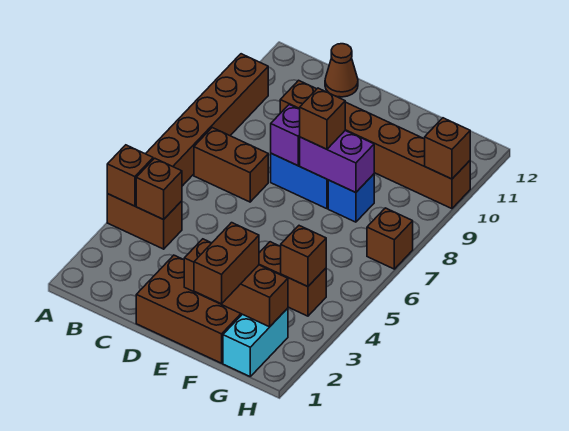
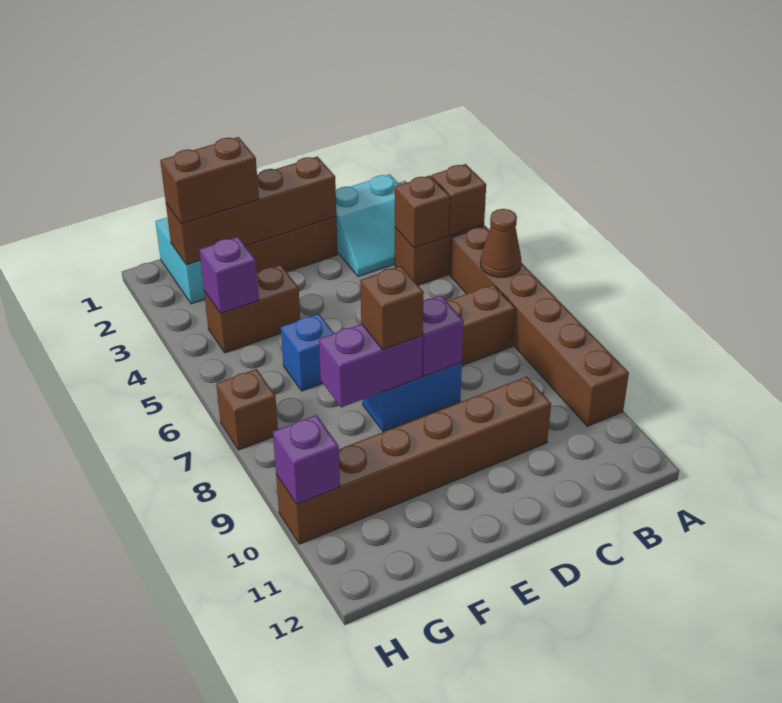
none -> cyan slope B2:C3 level 1 top 2
brown cone C12 level 1 -> brown cone A6 level 2
brown brick E2:G2 level 2 -> brown brick D2:G2 level 2
brown brick F1:F2 level 3 -> brown brick F2:G2 level 3
blue brick F8 level 1 -> blue brick F6 level 1
brown brick G4 level 2 -> purple brick G4 level 2
brown brick H10 level 2 -> purple brick H10 level 2

